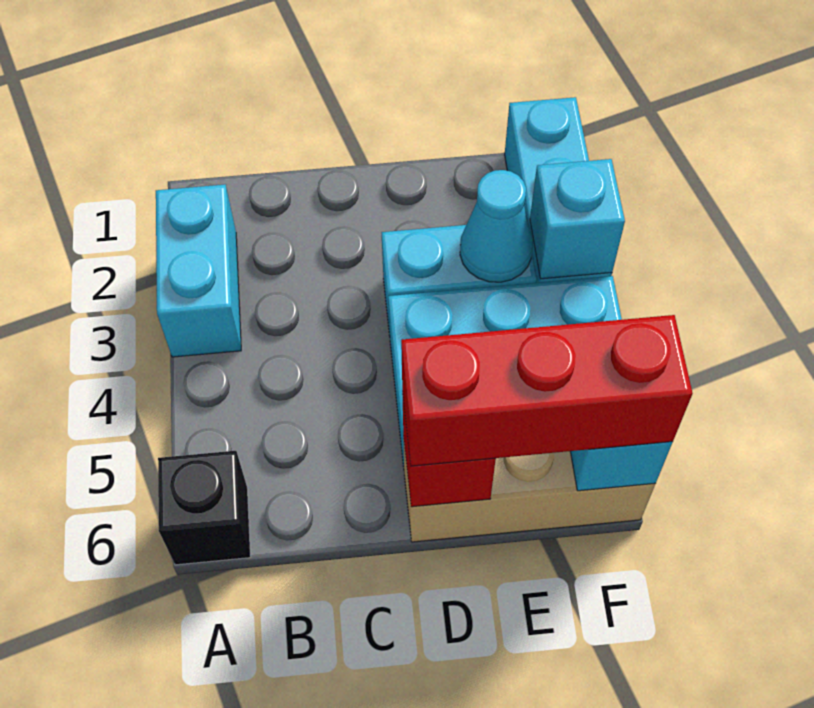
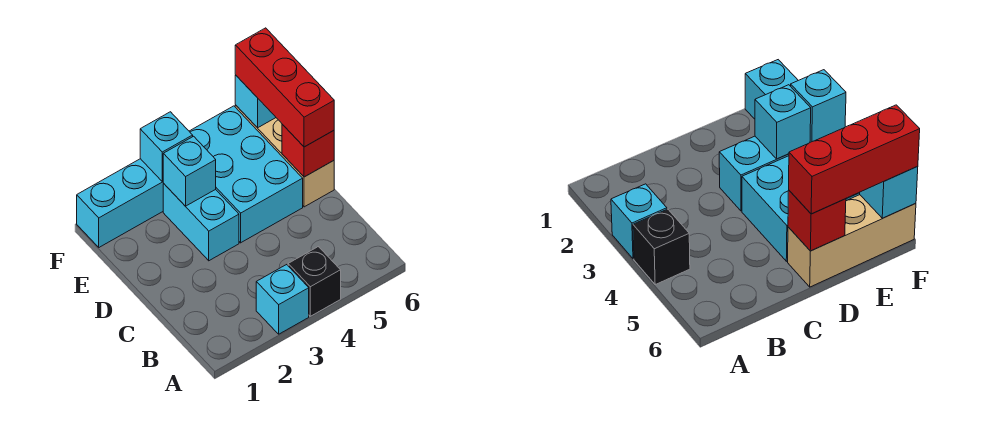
cyan brick A2:A3 level 1 -> cyan brick A3 level 1
black brick A6 level 1 -> black brick A4 level 1
cyan cone E3 level 2 -> cyan brick E3 level 2

